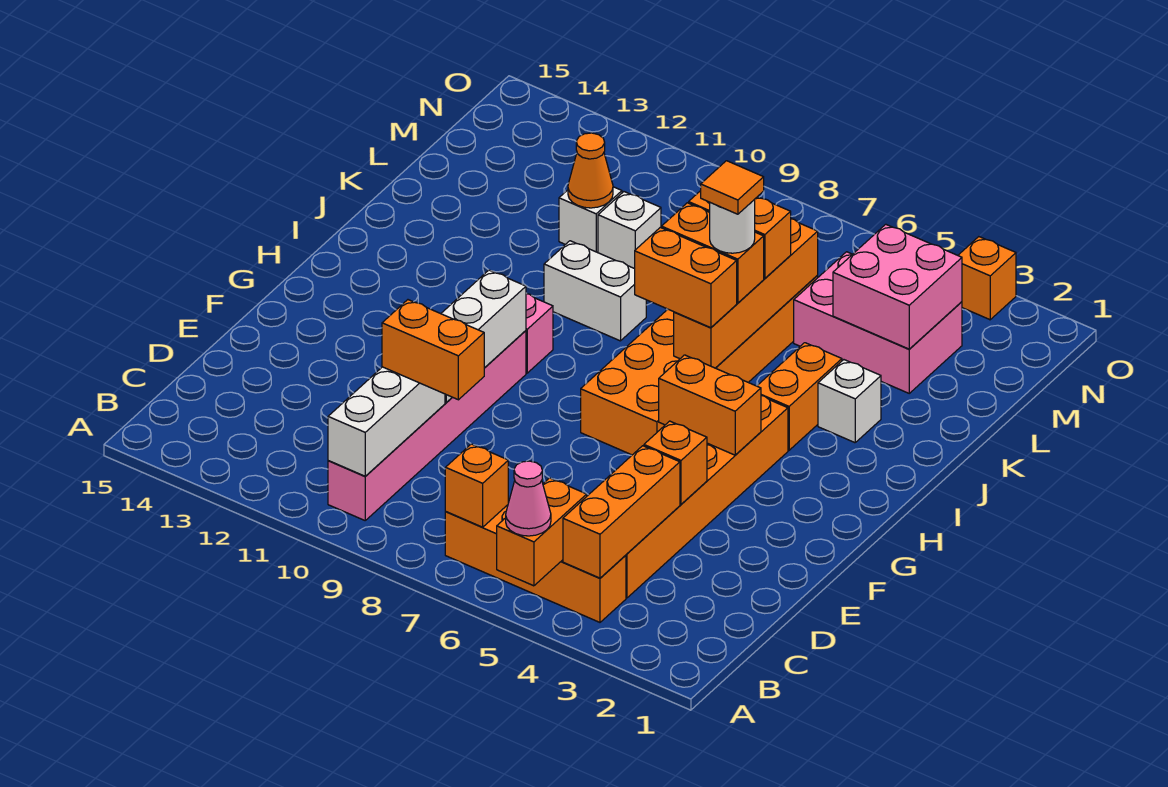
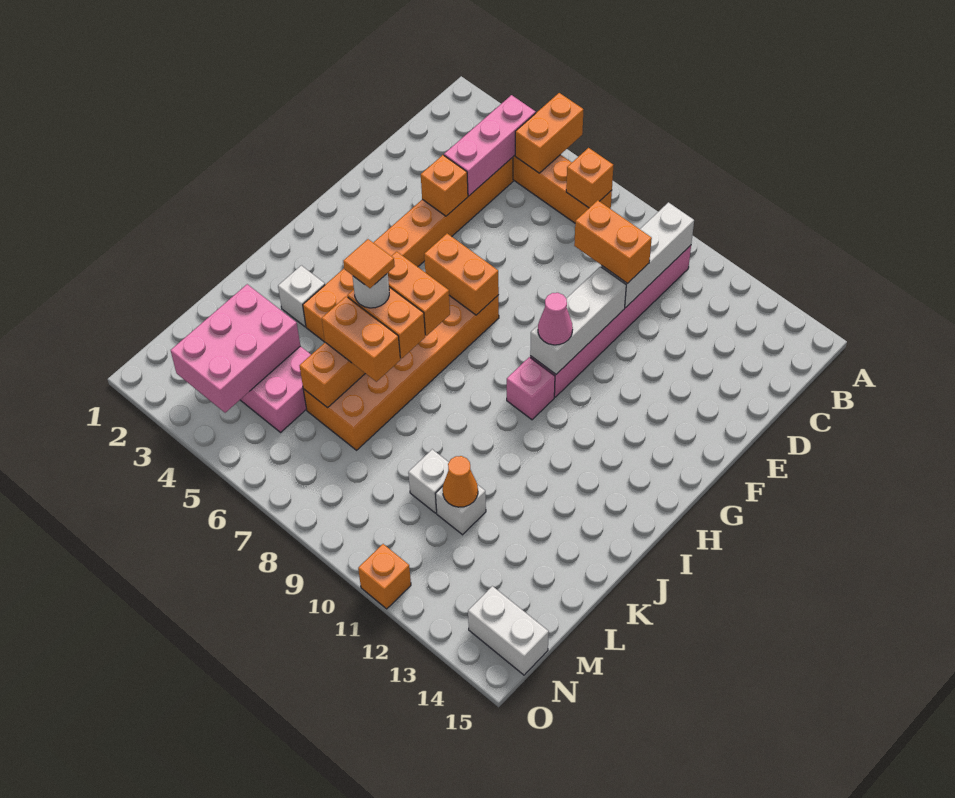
pink cone A5 level 3 -> pink cone G10 level 3
orange brick B4:D4 level 2 -> pink brick B4:D4 level 2
orange brick G4:G5 level 2 -> orange brick G6:G7 level 2
white brick J9:J10 level 1 -> white brick N14:N15 level 1
pink brick L3:M4 level 2 -> pink brick L3:N4 level 2
orange brick O3 level 1 -> orange brick O11 level 1

